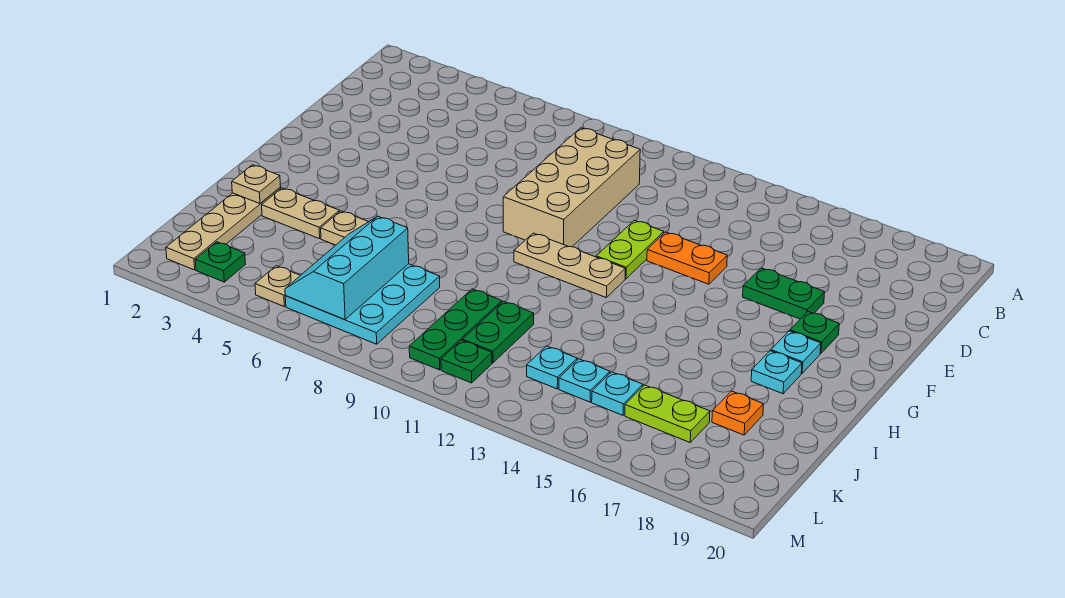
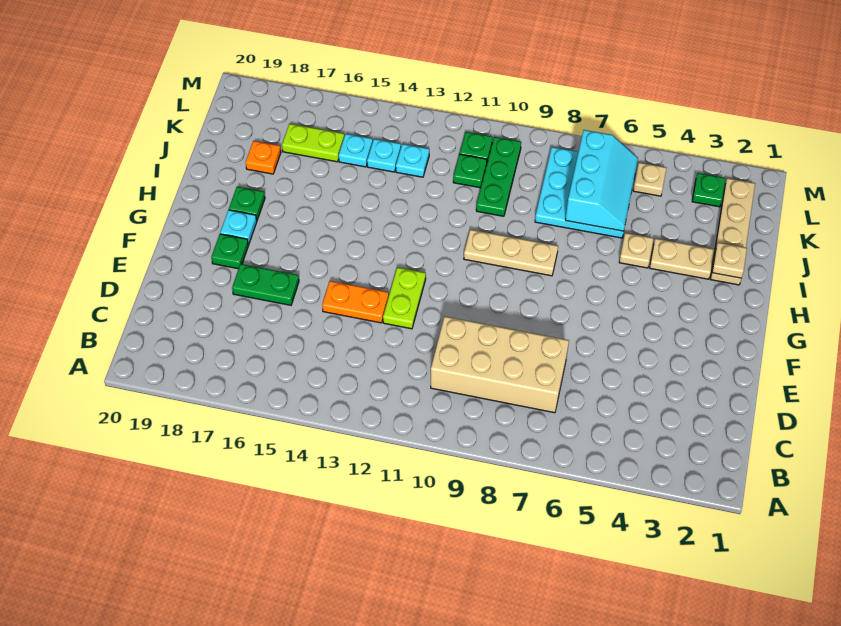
tan brick C9:F10 level 1 -> tan brick C7:D10 level 1
tan plate G10:G12 level 1 -> tan plate H8:H10 level 1
cyan plate H18 level 1 -> green plate H18 level 1
green plate J11:K11 level 1 -> green plate K11 level 1

